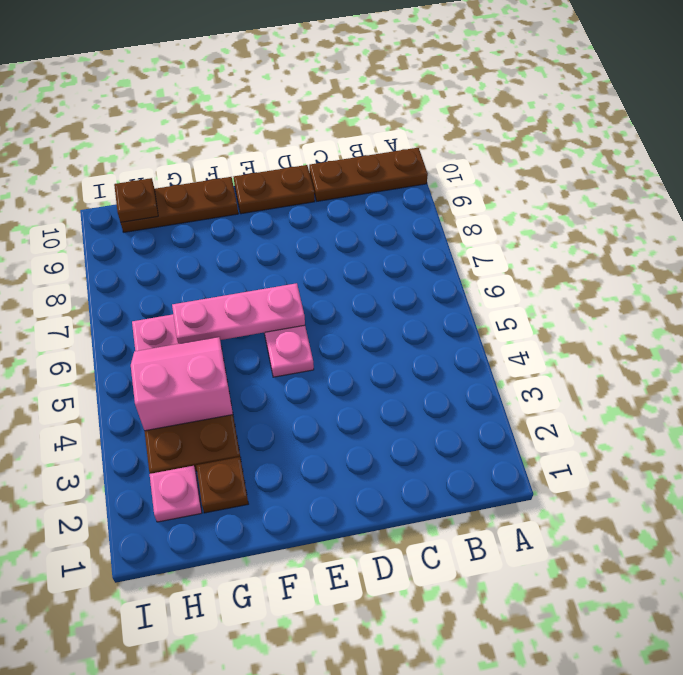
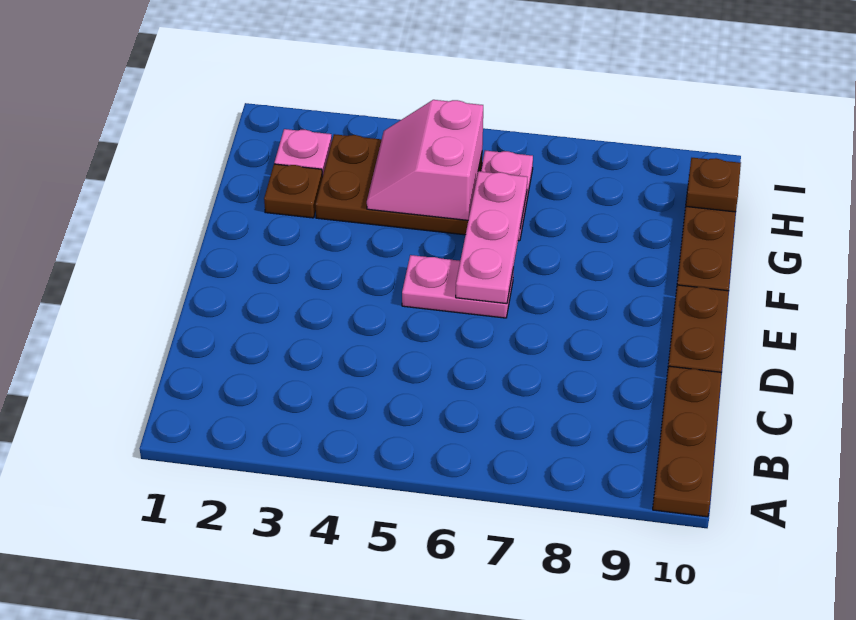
pink slope G4:H5 level 2 top 4 -> pink slope G4:H5 level 2 top 5

